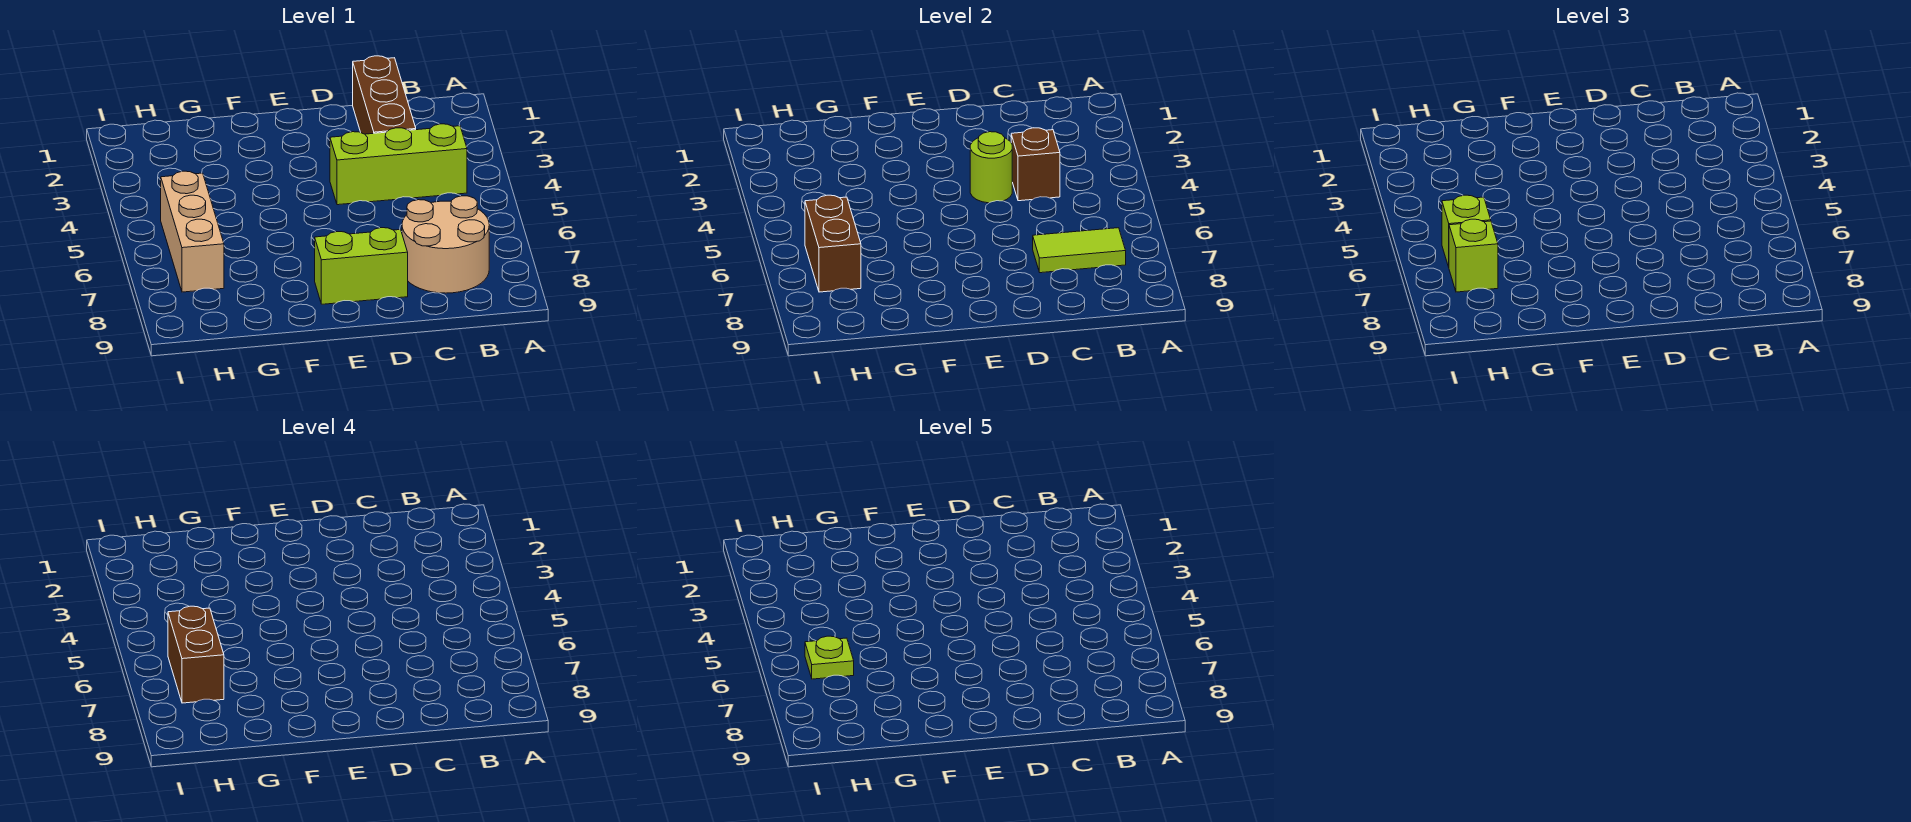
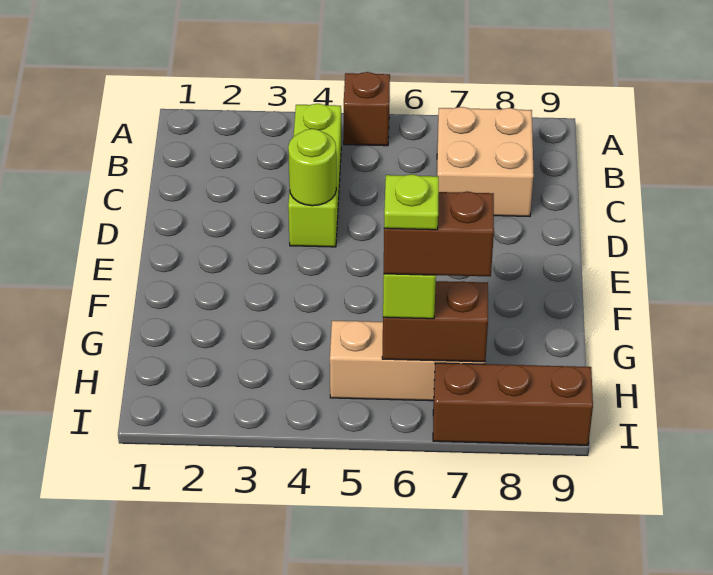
tan round brick B7:C8 level 1 -> tan brick B7:C8 level 1
lime tile B7:C7 level 2 -> none
brown brick C1:C3 level 1 -> brown brick I7:I9 level 1
brown brick C4 level 2 -> brown brick A5 level 1
lime brick D8:E8 level 1 -> none
lime brick H7 level 3 -> none

